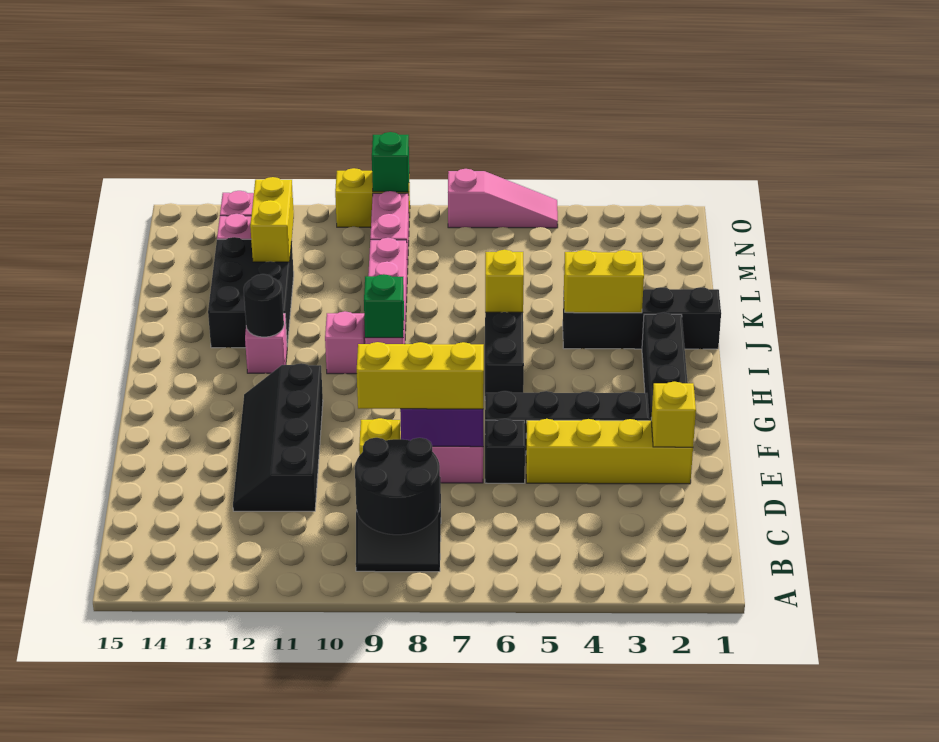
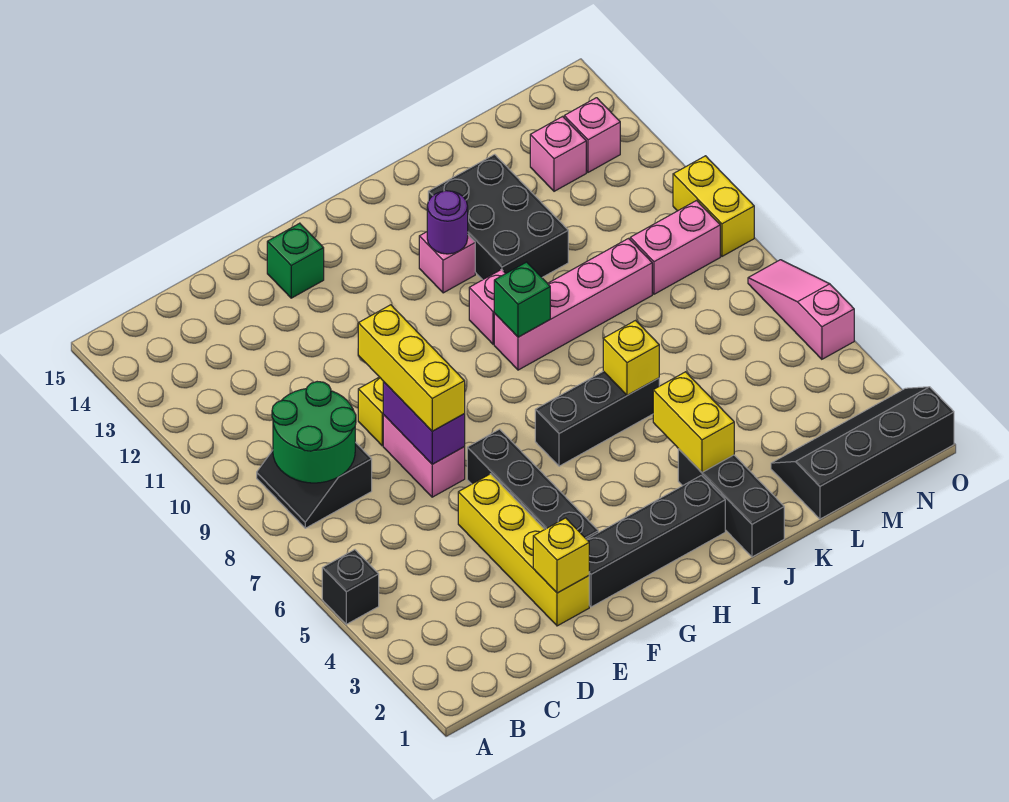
black round brick B8:C9 level 2 -> green round brick B8:C9 level 2
black slope D11:G12 level 1 top 11 -> black slope L1:O2 level 1 top 1
black brick E6 level 1 -> black brick A5 level 1
black round brick I12 level 2 -> purple round brick I12 level 2
black brick J1:J4 level 1 -> black brick J1:J3 level 1
black brick J12:L13 level 1 -> black brick J11:K13 level 1
yellow brick L12:M12 level 2 -> none
pink slope O5:O7 level 1 top 7 -> pink slope O5:O7 level 1 top 5
green brick O9 level 2 -> green brick F14 level 1

